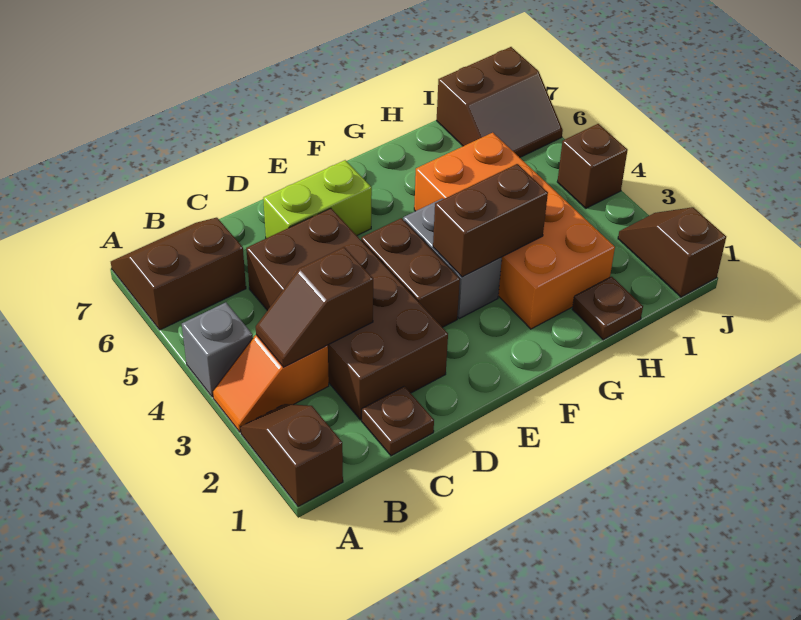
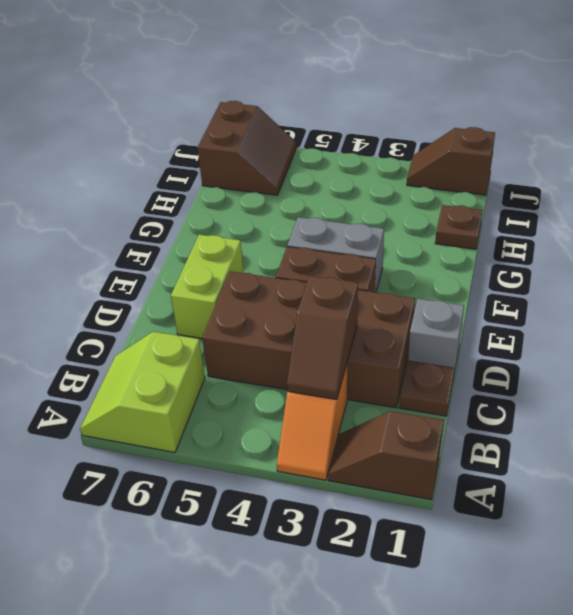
grey brick A4 level 1 -> grey brick D1 level 1
brown slope A6:B7 level 1 top 6 -> lime slope A6:B7 level 1 top 6
brown brick F3:G3 level 2 -> none
orange brick G2:H5 level 1 -> none
brown brick J4 level 1 -> none

